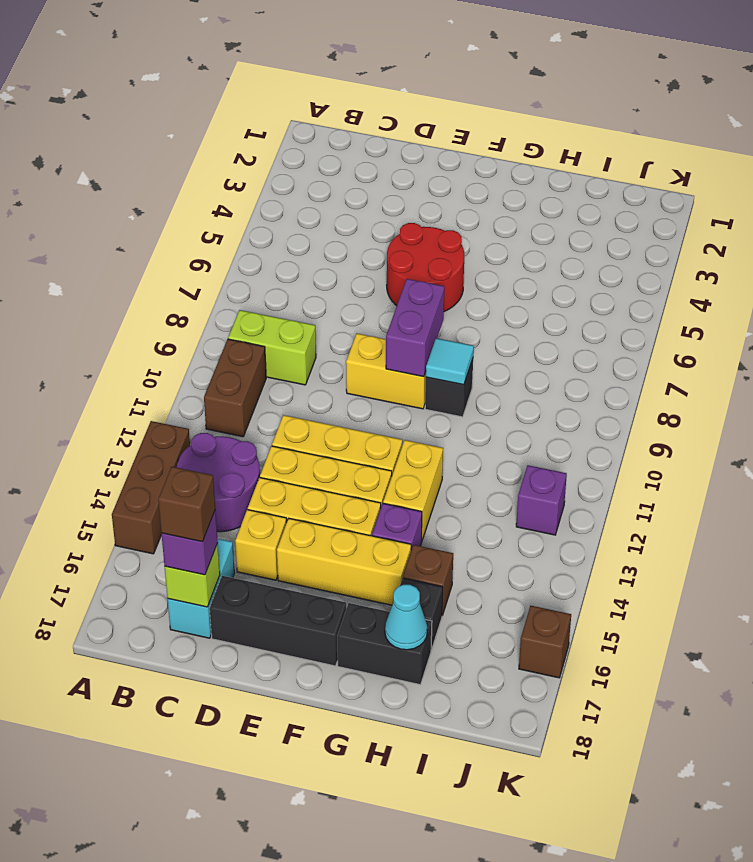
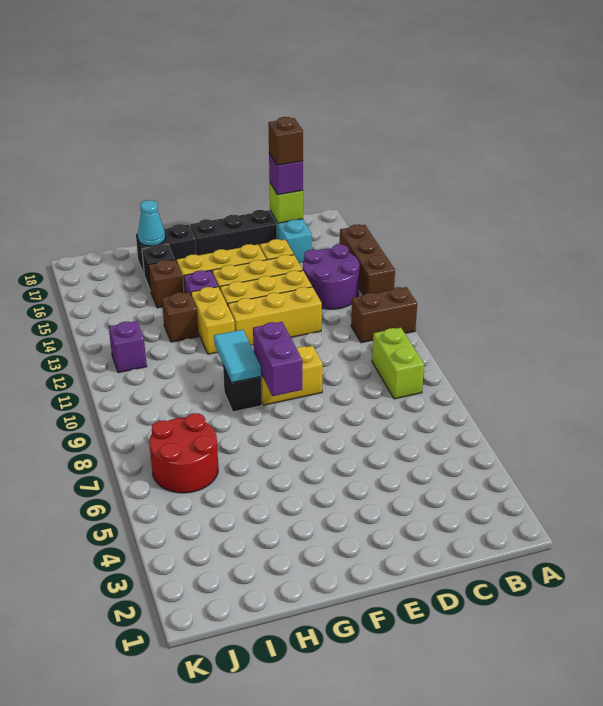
lime brick B9:C9 level 1 -> lime brick B8:B9 level 1
brown brick B10:B11 level 1 -> brown brick A11:B11 level 1
red round brick E5:F6 level 1 -> red round brick I6:J7 level 1
cyan tile G9 level 2 -> cyan tile G9:G10 level 2
brown brick K16 level 1 -> brown brick H13 level 1

